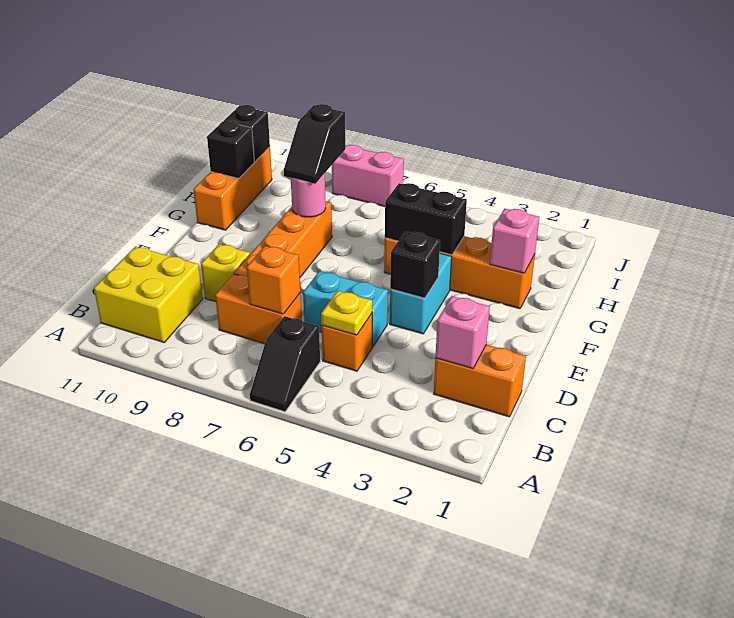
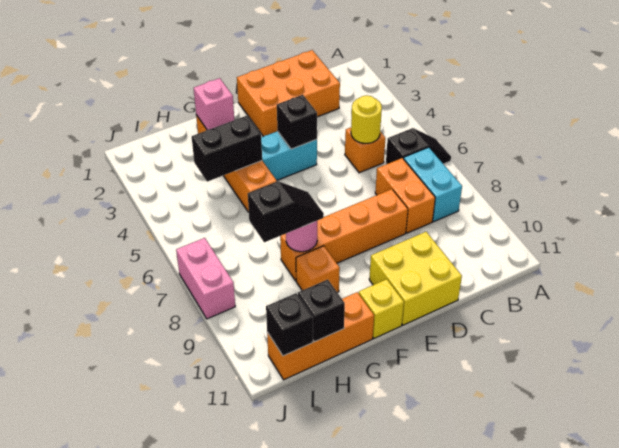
yellow brick B10:C11 level 1 -> yellow brick D10:E11 level 1
orange brick C1:C2 level 1 -> orange brick C1:E2 level 1
pink brick C2 level 2 -> none
yellow plate C5 level 2 -> yellow round brick C5 level 2
orange brick C7 level 2 -> orange brick G9 level 1
cyan brick D5:D6 level 1 -> cyan brick B7:B8 level 1
yellow brick D9 level 1 -> yellow brick F11 level 1
black brick G4:G5 level 2 -> black brick G4:H4 level 2

